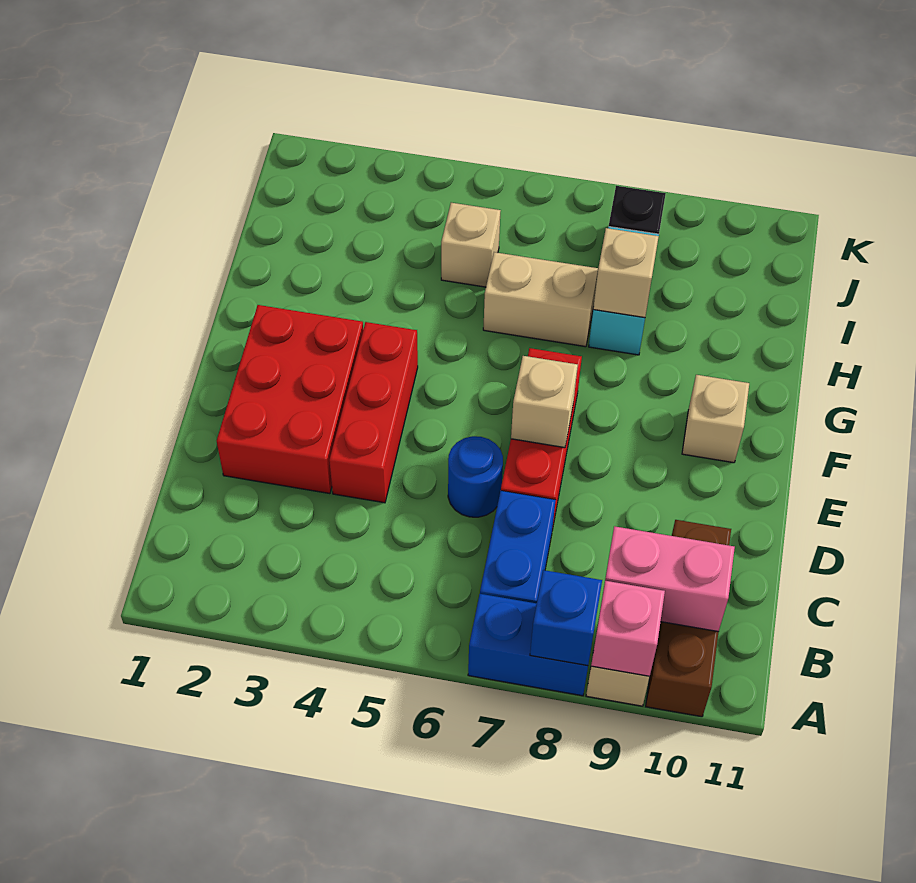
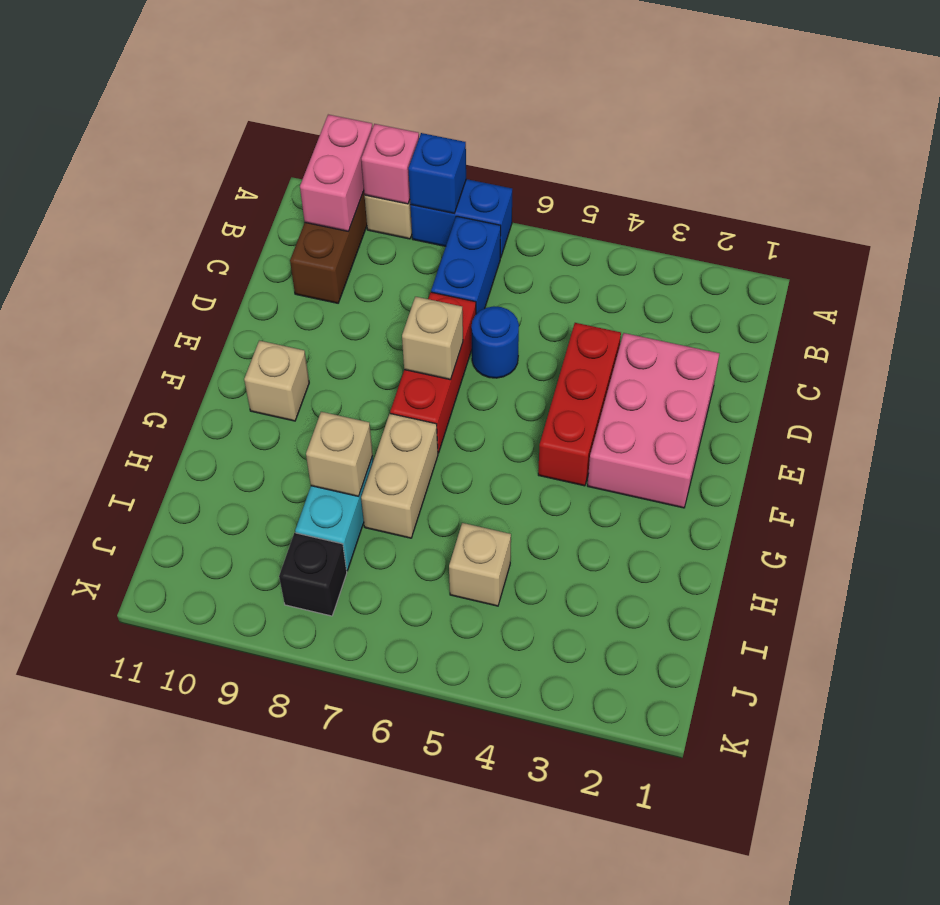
pink brick B9:B10 level 2 -> pink brick A10:B10 level 2
red brick D2:F3 level 1 -> pink brick D2:F3 level 1
tan brick H6:H7 level 1 -> tan brick G7:H7 level 1

